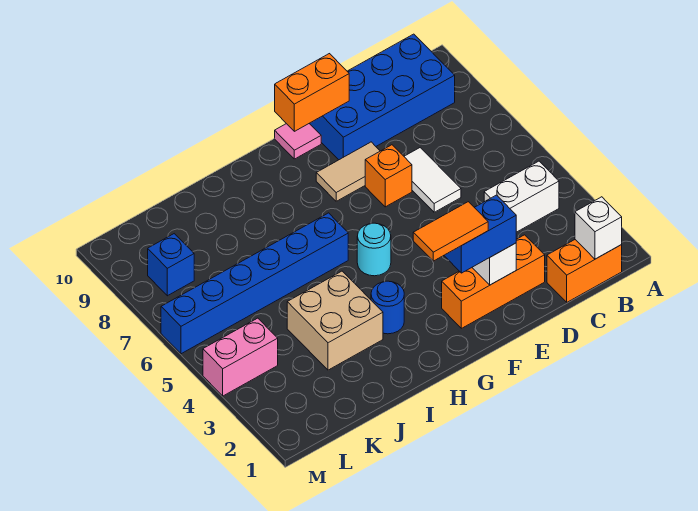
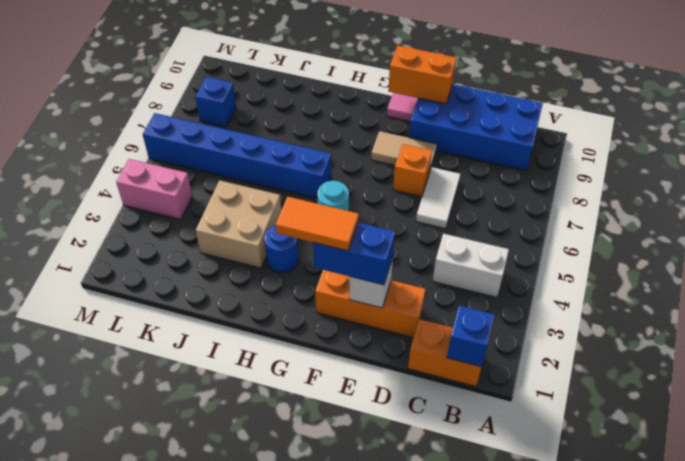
white brick B1 level 2 -> blue brick B1 level 2

